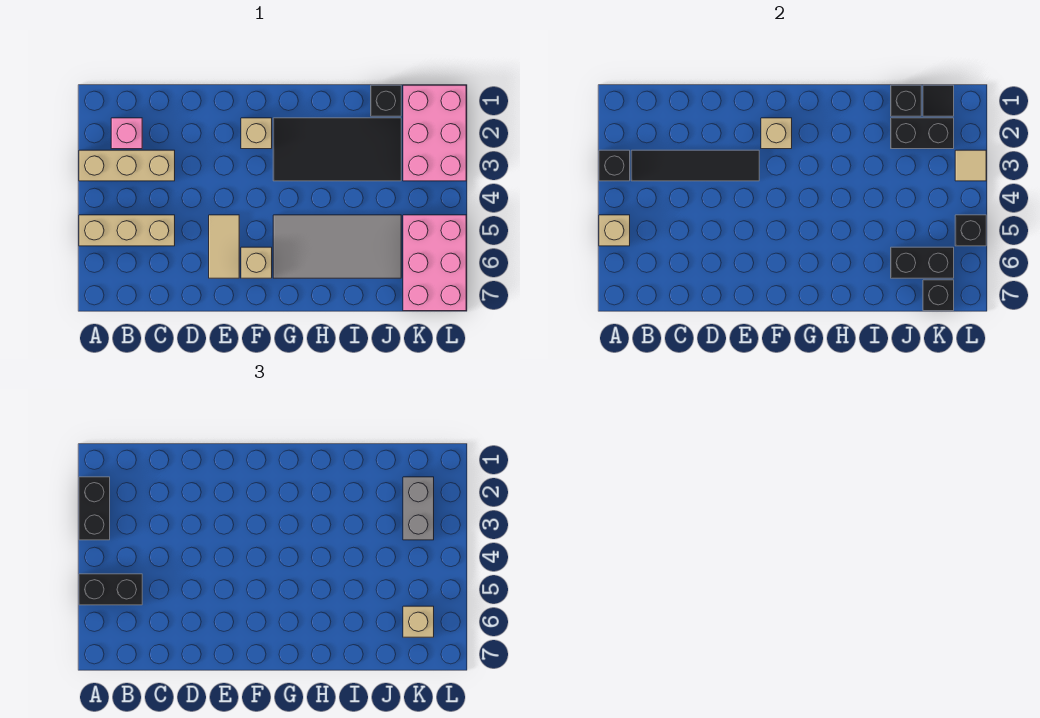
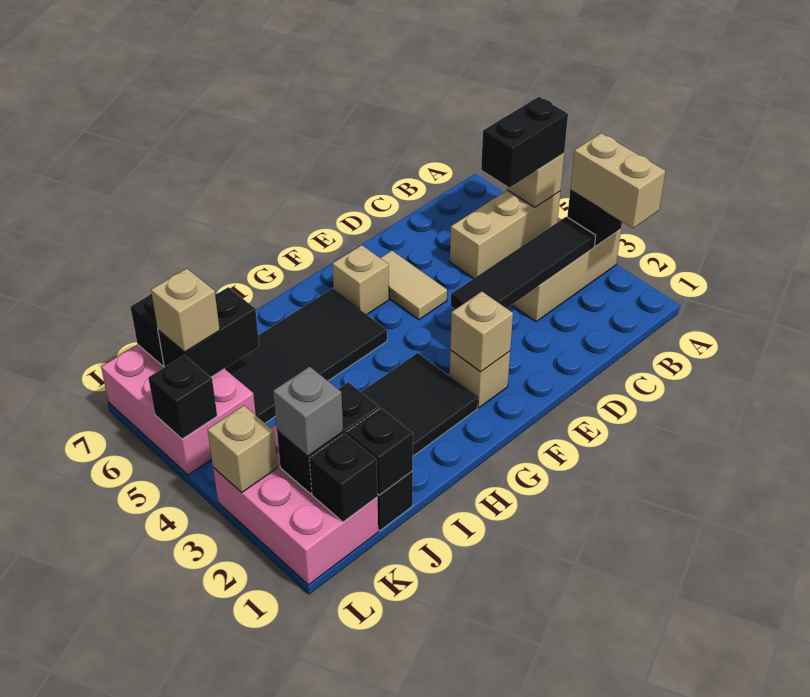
black brick A2:A3 level 3 -> tan brick A2:A3 level 3
pink brick B2 level 1 -> none
grey tile G5:J6 level 1 -> black tile G5:J6 level 1
black tile K1 level 2 -> black brick K1 level 2
grey brick K2:K3 level 3 -> grey brick K2 level 3
tan tile L3 level 2 -> tan brick L3 level 2

